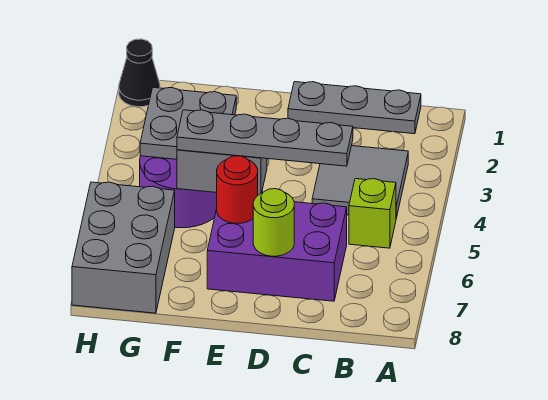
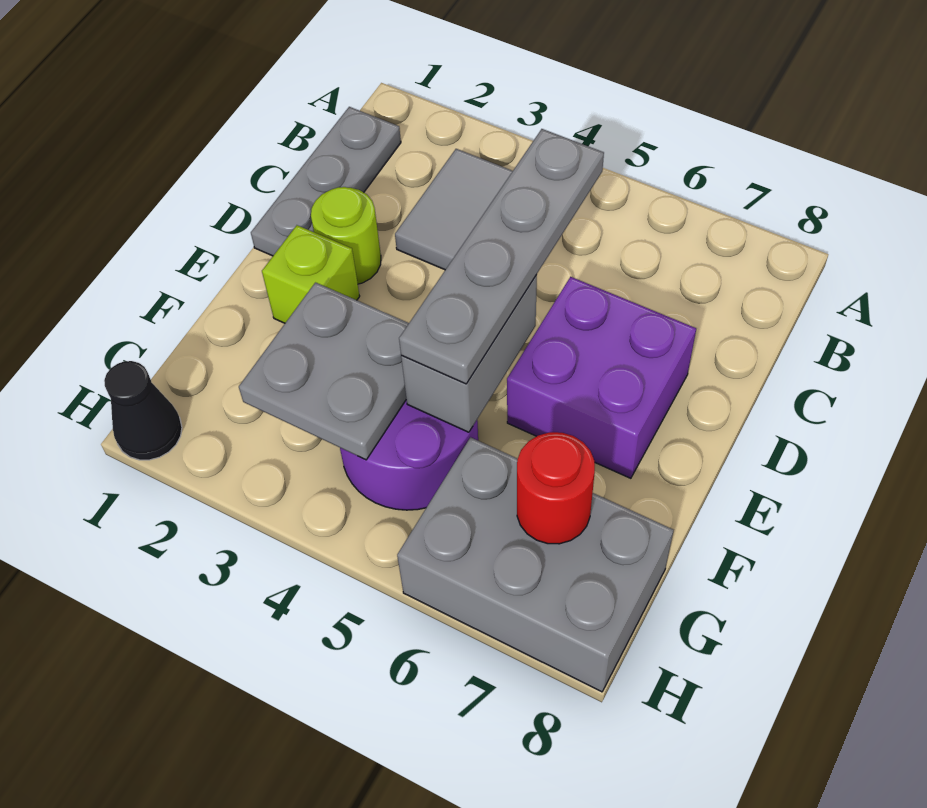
lime brick B5 level 1 -> lime brick E2 level 1
purple brick C6:E7 level 1 -> purple brick D6:E7 level 1
lime round brick D7 level 2 -> lime round brick D2 level 1
red round brick E6 level 2 -> red round brick G7 level 2

